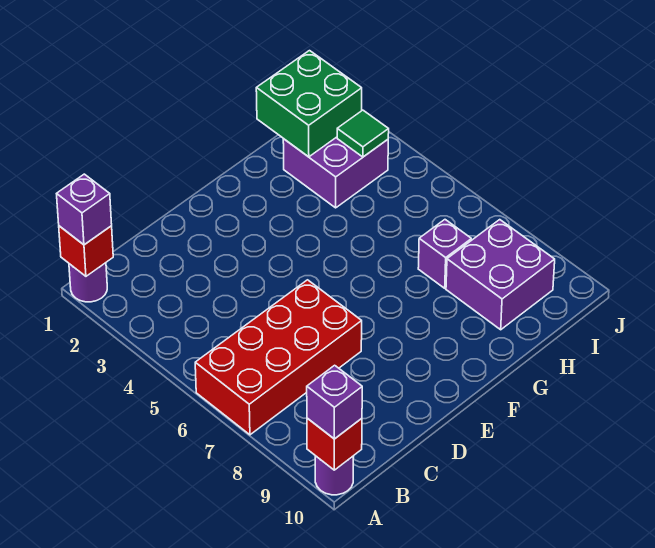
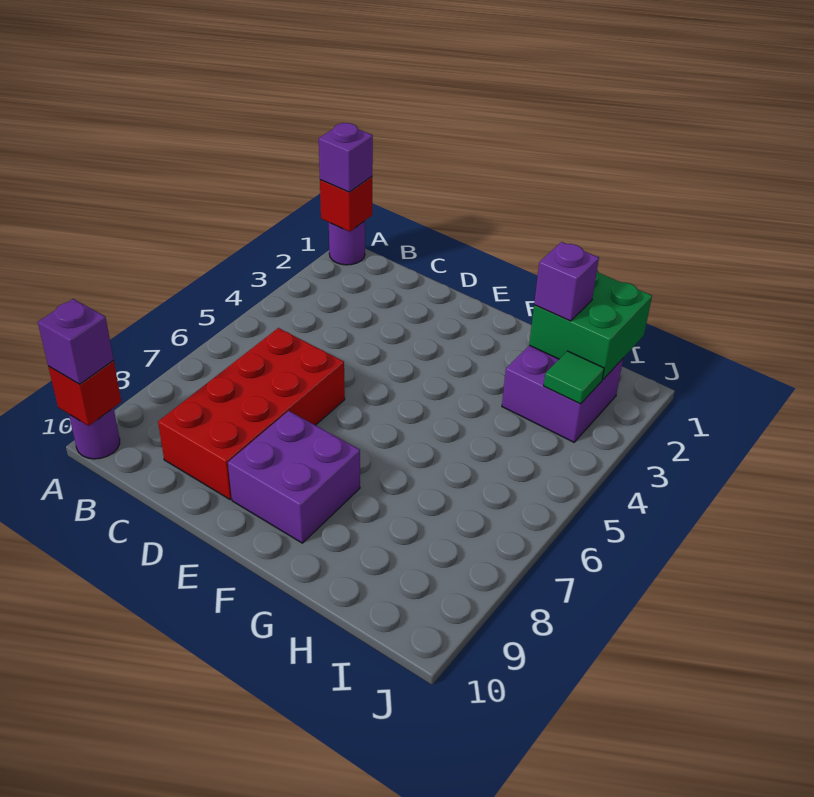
red brick A6:D7 level 1 -> red brick C6:D9 level 1
purple brick H7 level 1 -> purple brick H2 level 3
purple brick H8:I9 level 1 -> purple brick E8:F9 level 1

